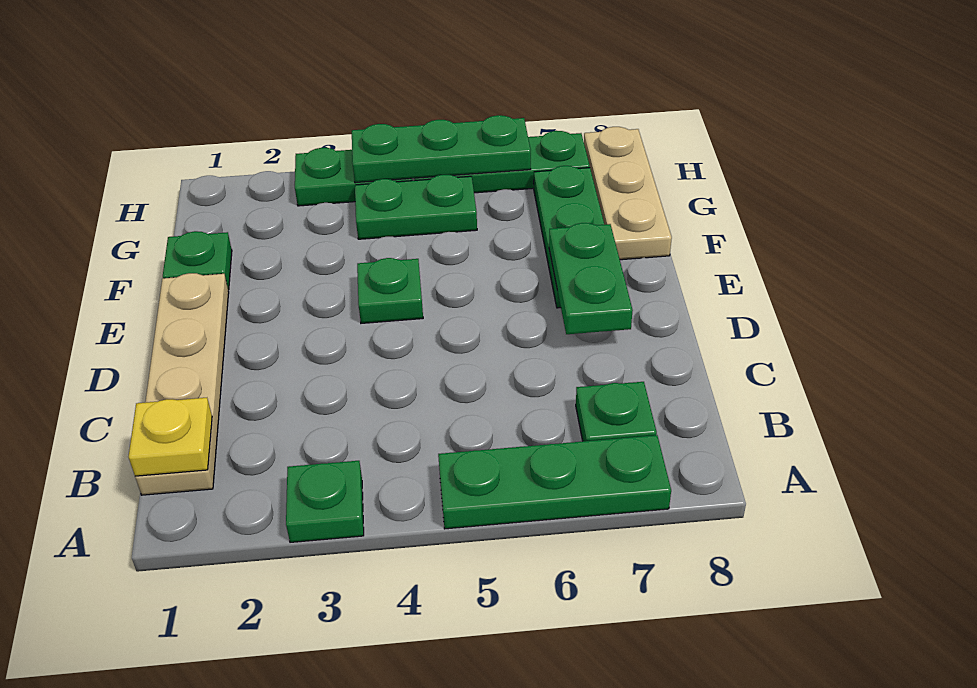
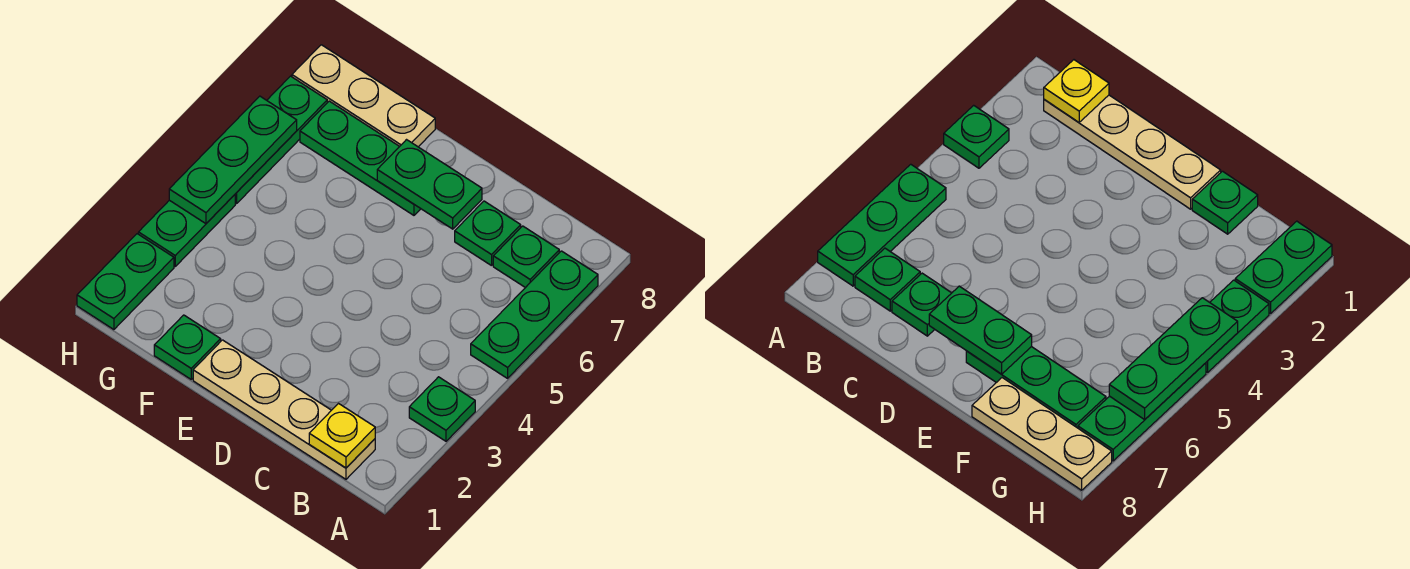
green plate E4 level 1 -> green plate C7 level 1
green plate G4:G5 level 1 -> green plate H1:H2 level 1

